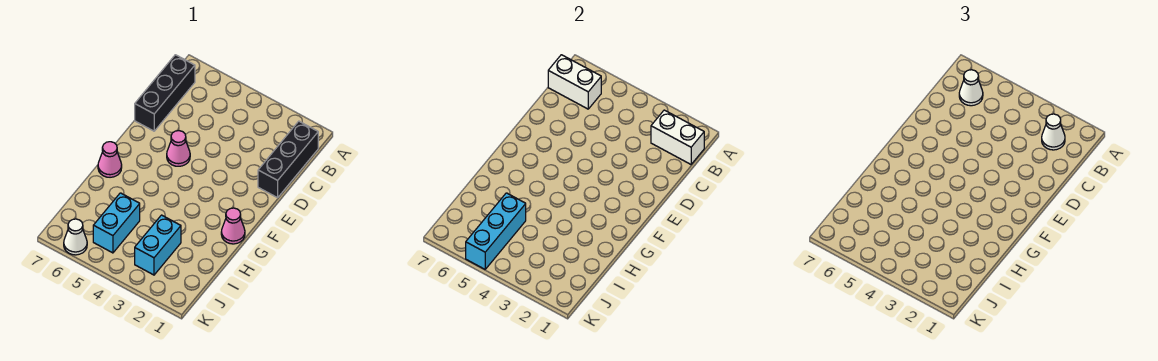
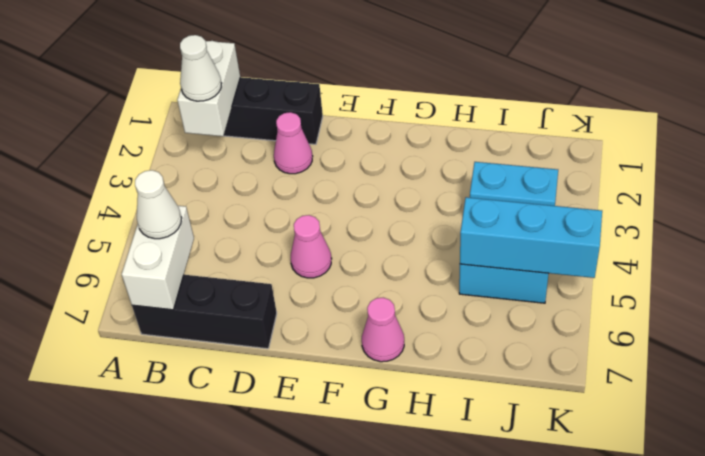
pink cone G1 level 1 -> pink cone D2 level 1
white cone K6 level 1 -> none

